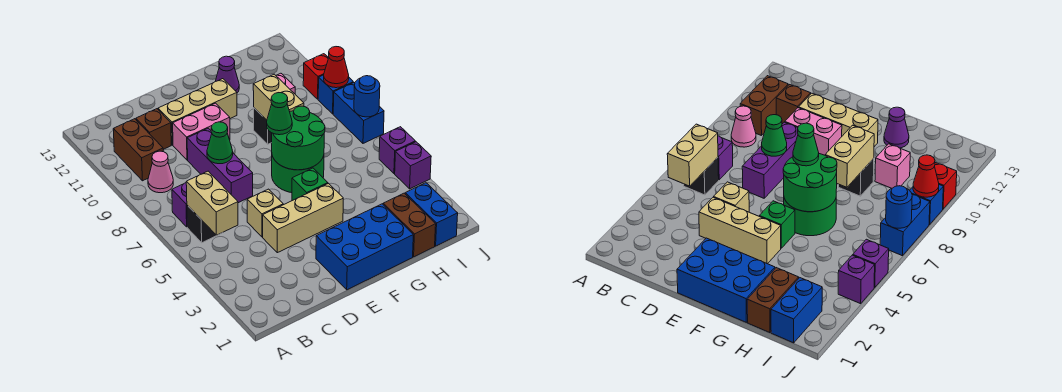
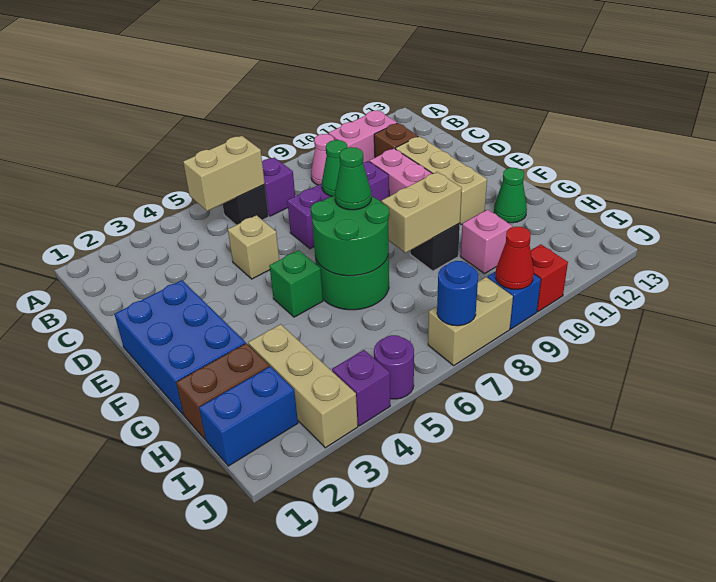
brown brick B10:B11 level 1 -> pink brick B10:B11 level 1
tan brick D4:F4 level 1 -> tan brick H3:J3 level 1
purple cone G12 level 1 -> green cone G12 level 1
purple brick J5 level 1 -> purple round brick J5 level 1
blue brick J7:J8 level 1 -> tan brick J7:J8 level 1

